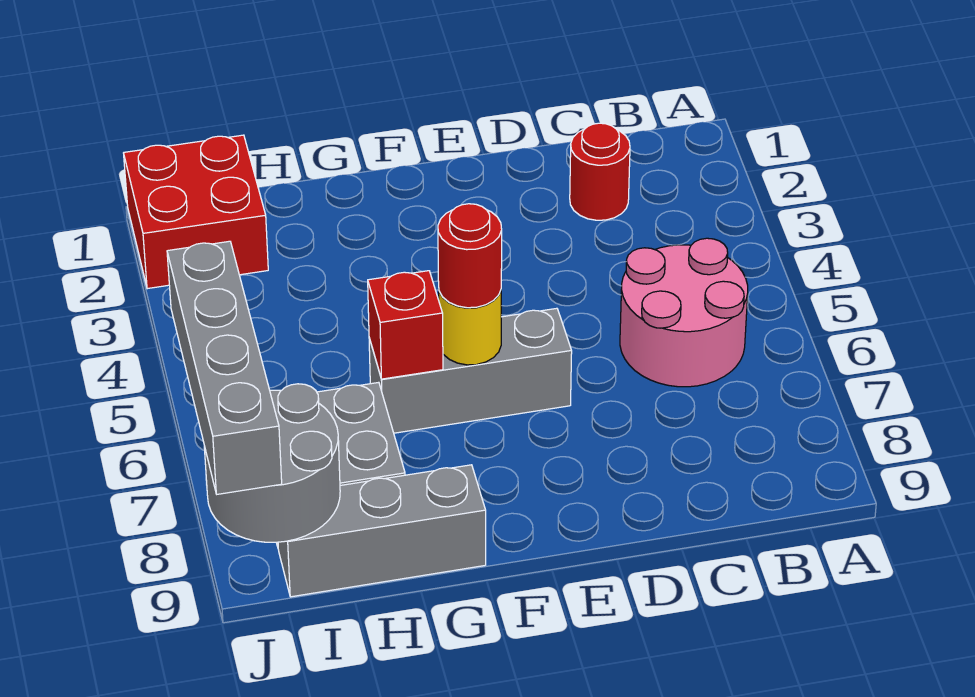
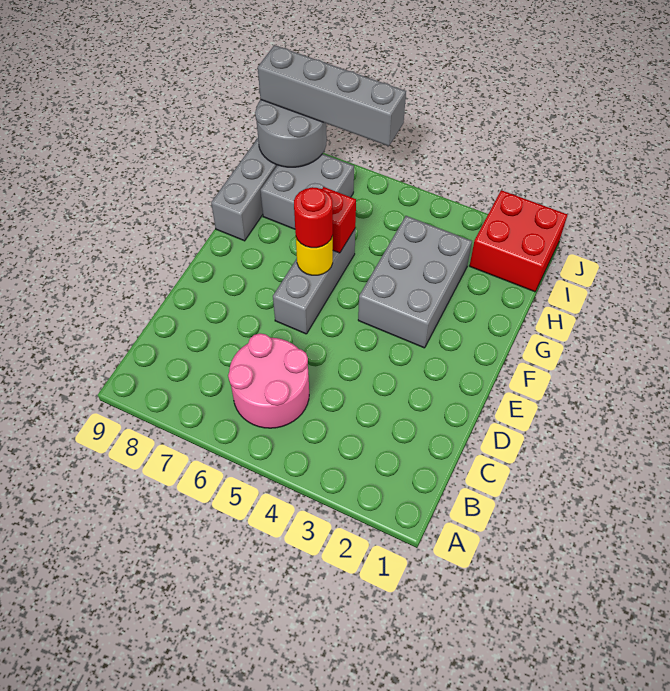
red round brick C2 level 1 -> none
none -> grey brick F3:H4 level 1

